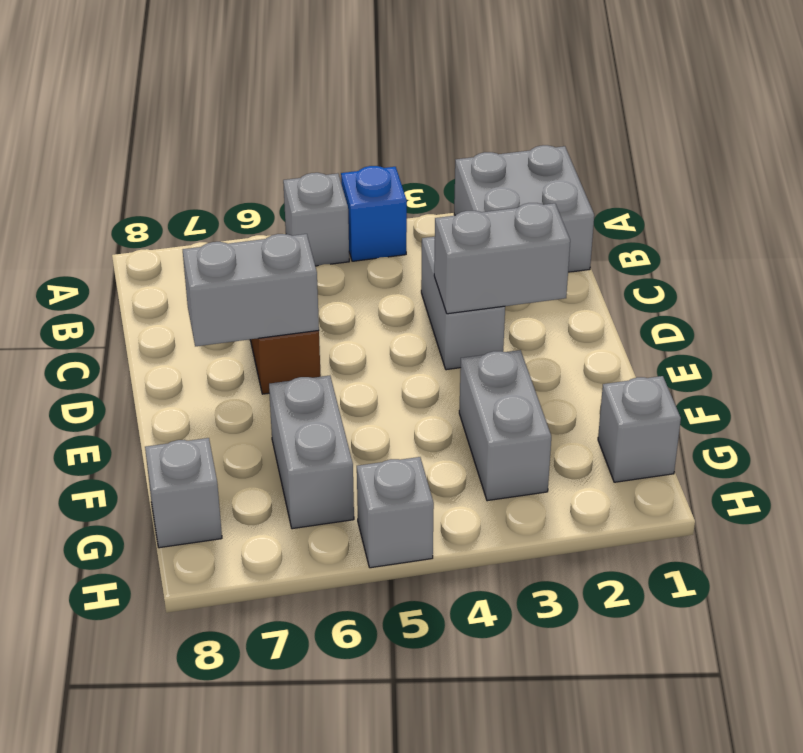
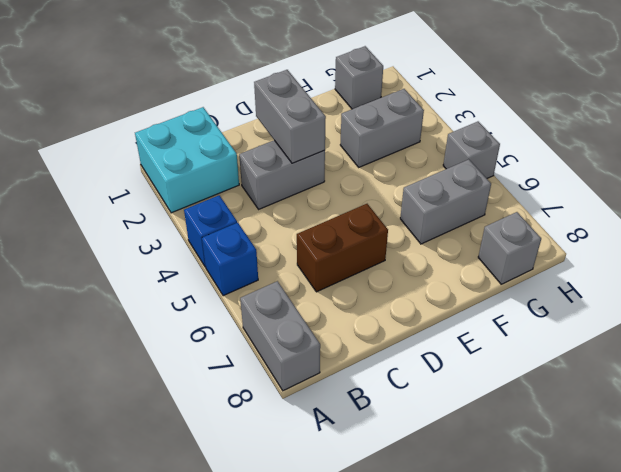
grey brick A1:B2 level 1 -> cyan brick A1:B2 level 1
grey brick A5 level 1 -> blue brick A5 level 1
grey brick D6:D7 level 2 -> grey brick A7:A8 level 1

